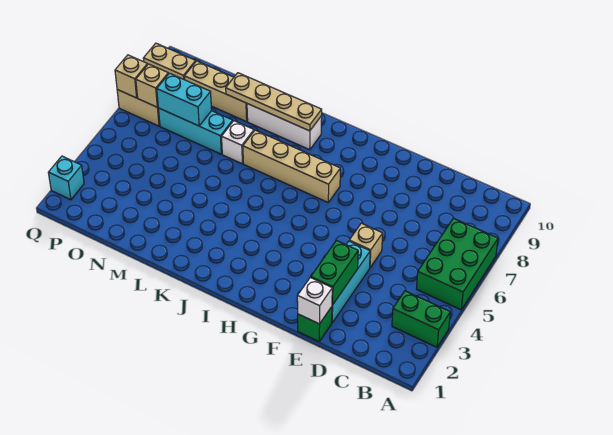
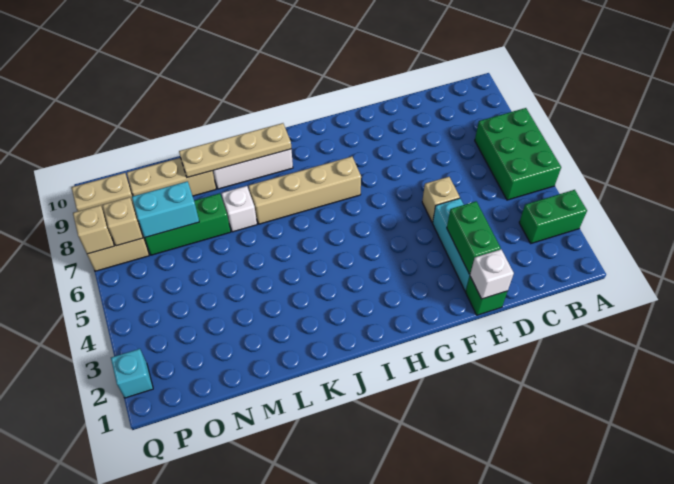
cyan brick M7:O7 level 1 -> green brick M7:O7 level 1

